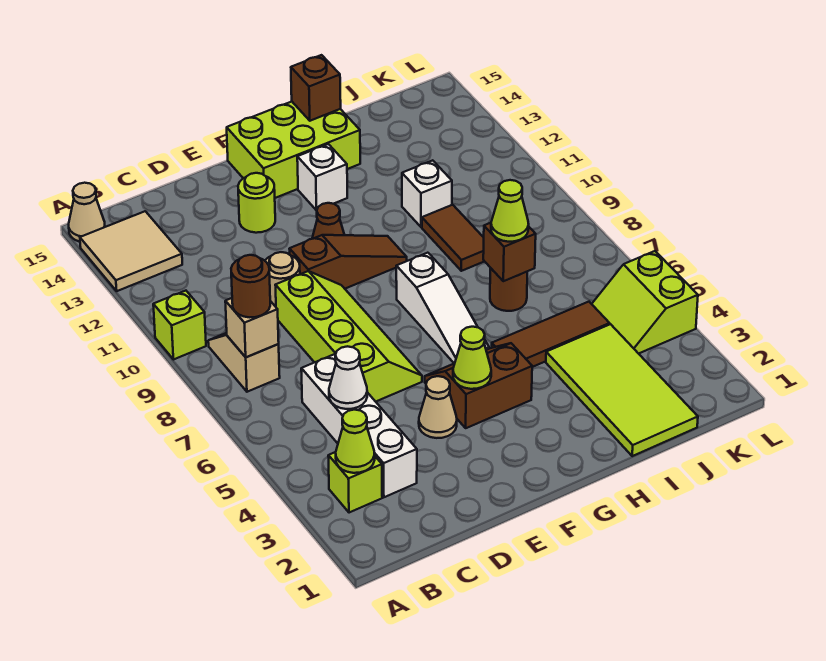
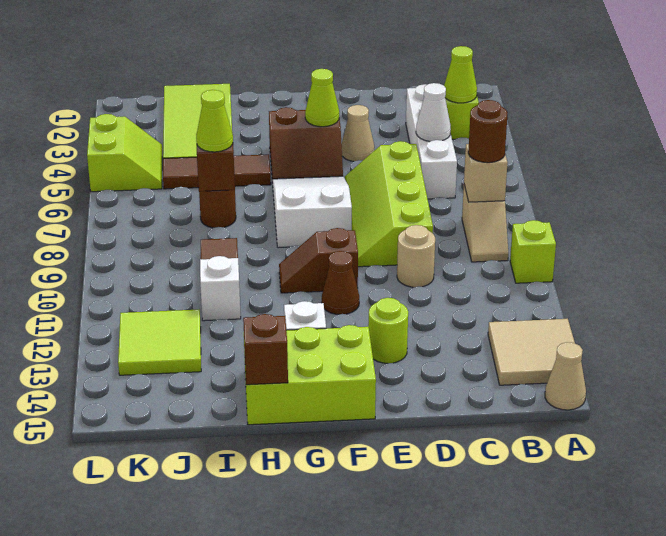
brown slope E10:G10 level 1 top E -> brown slope F10:G10 level 1 top F
white slope G6:G8 level 1 top 8 -> white slope F6:G8 level 1 top 8
none -> lime tile J12:K13 level 1

